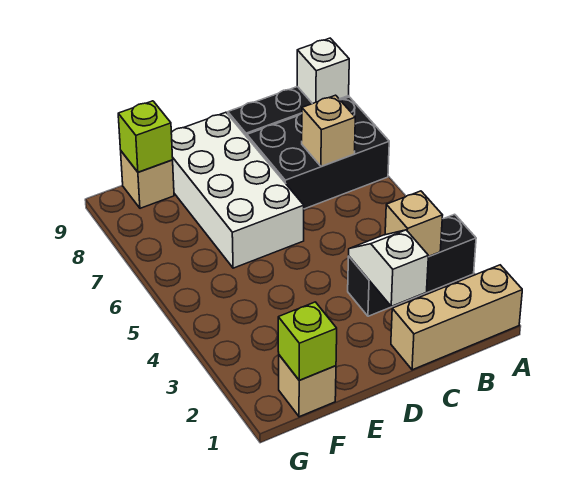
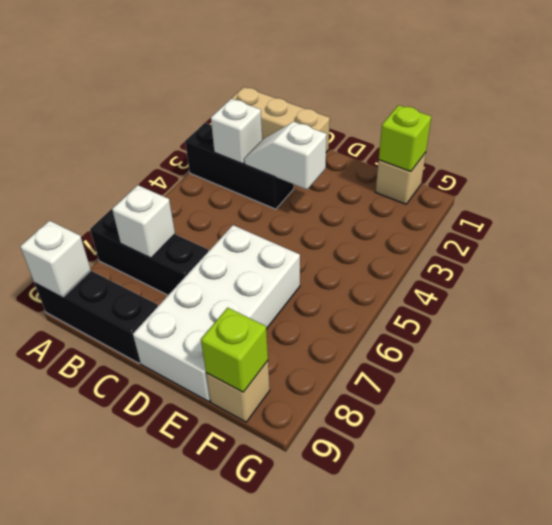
black brick A7:C8 level 1 -> black brick A7:C7 level 1
tan brick B3 level 2 -> white brick B3 level 2
tan brick B7 level 2 -> white brick B7 level 2
white slope C2:C3 level 2 top 2 -> white slope C3:D3 level 2 top D

